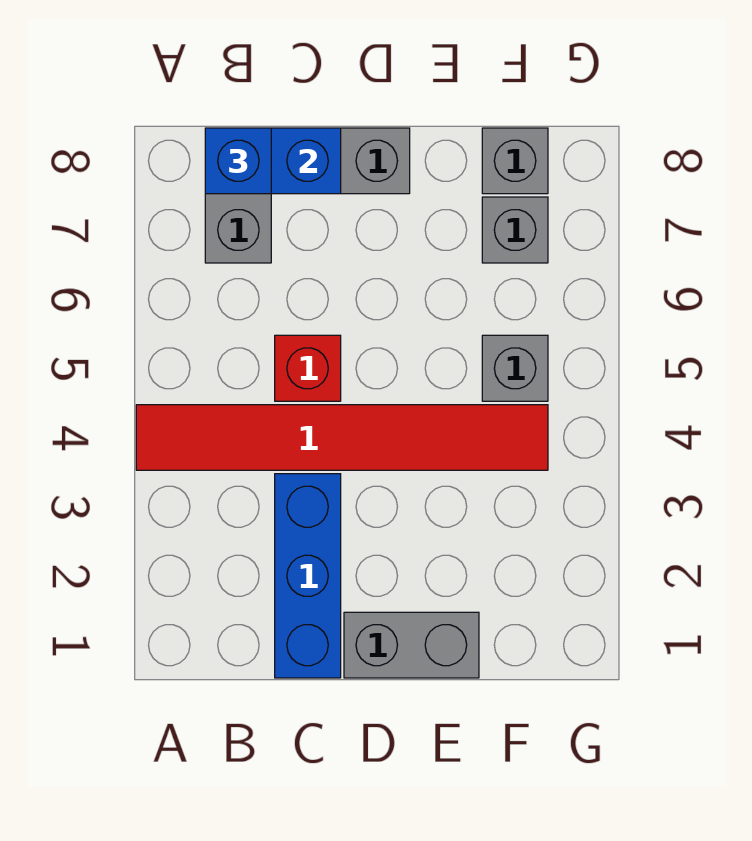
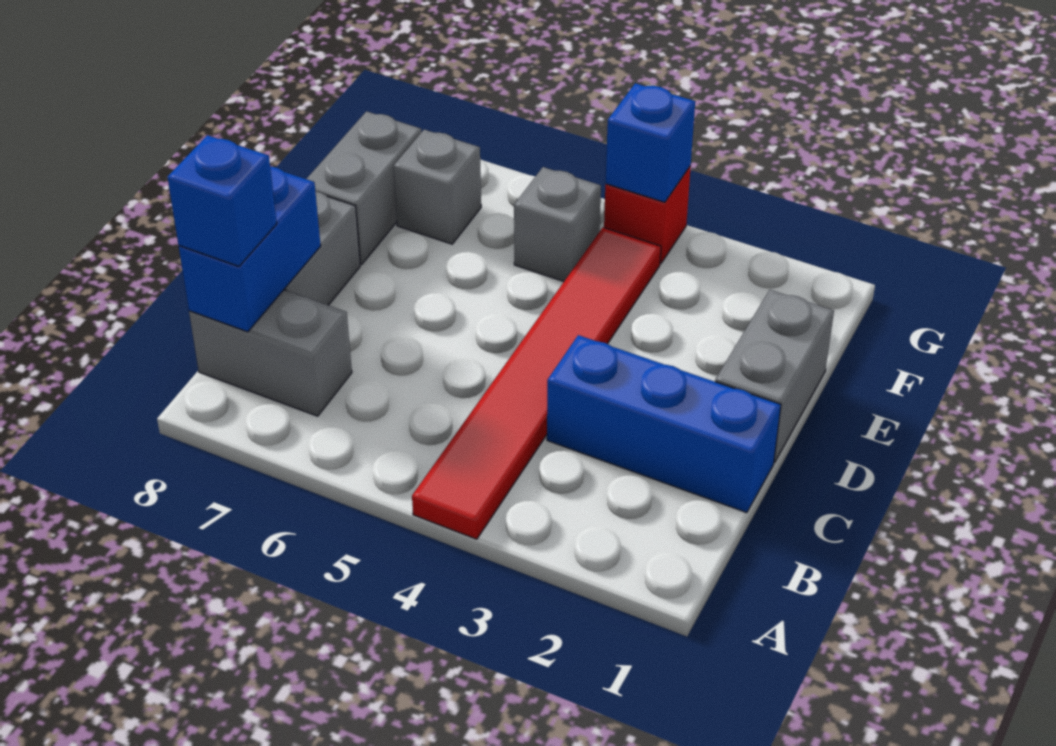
red brick C5 level 1 -> red brick G4 level 1
grey brick F8 level 1 -> grey brick E8:F8 level 1
none -> blue brick G4 level 2

